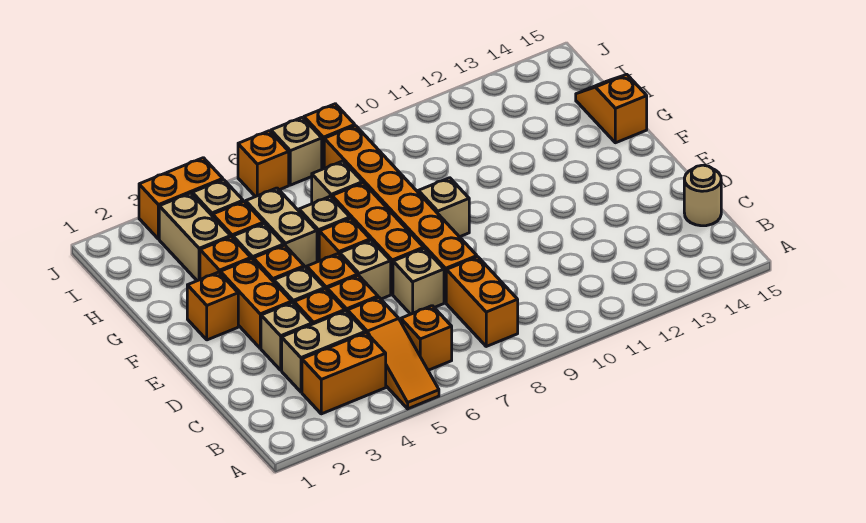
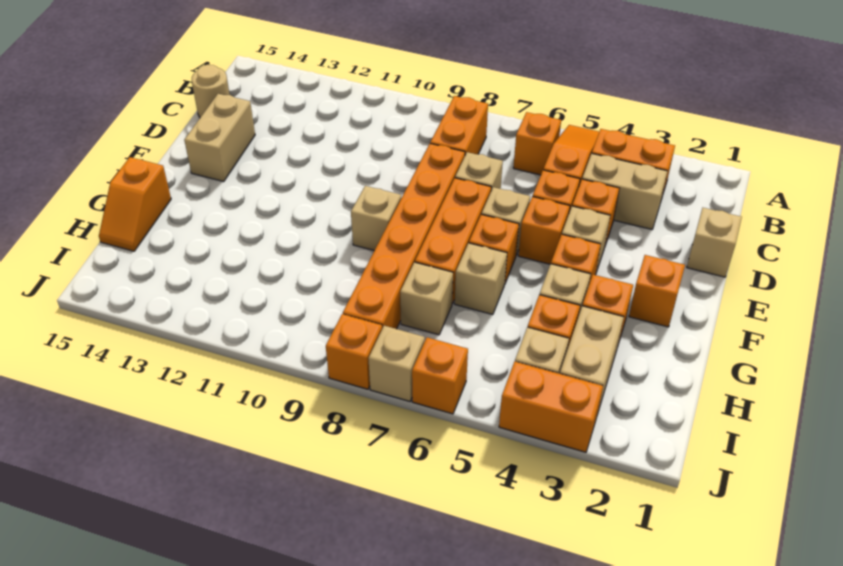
tan brick D3 level 1 -> tan brick D1 level 1
orange brick E3:F3 level 1 -> none
tan brick G5:H5 level 1 -> tan brick D14:E14 level 1

